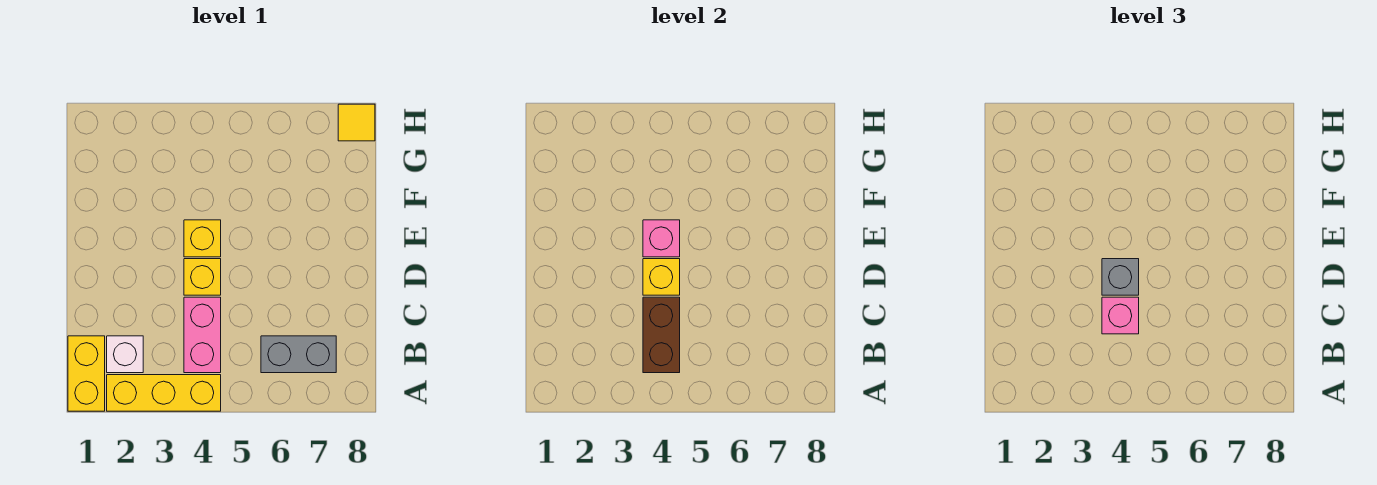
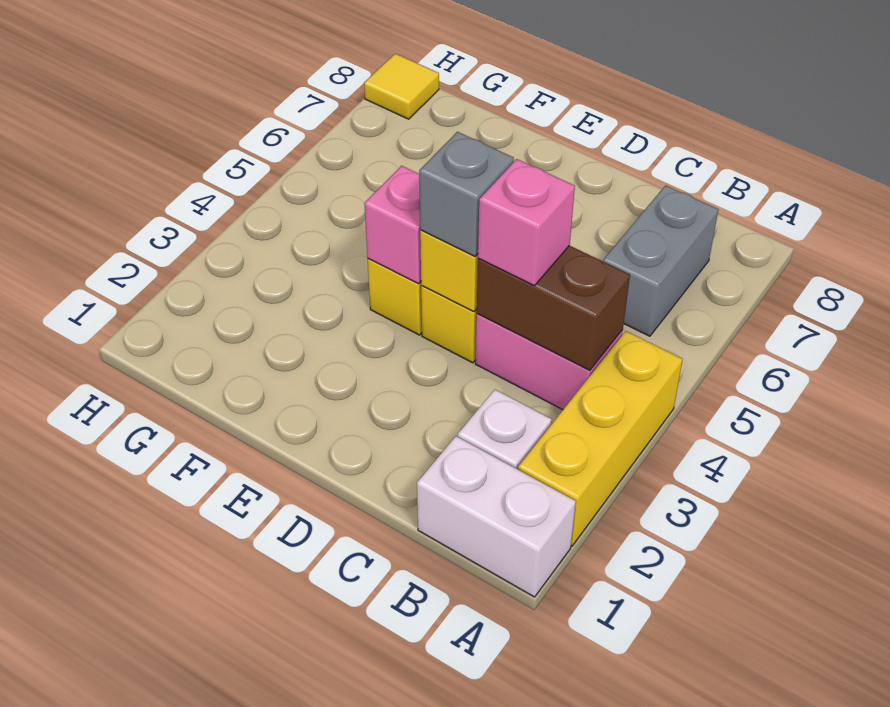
yellow brick A1:B1 level 1 -> white brick A1:B1 level 1

